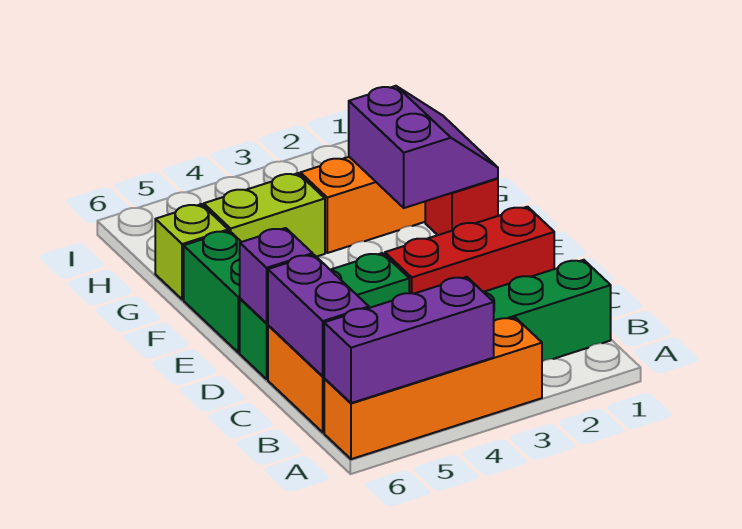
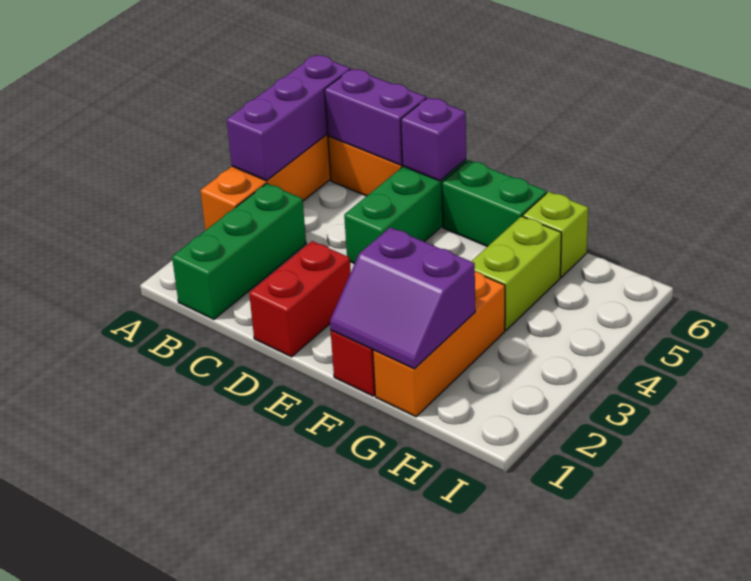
red brick D1:D3 level 1 -> red brick D1:D2 level 1

